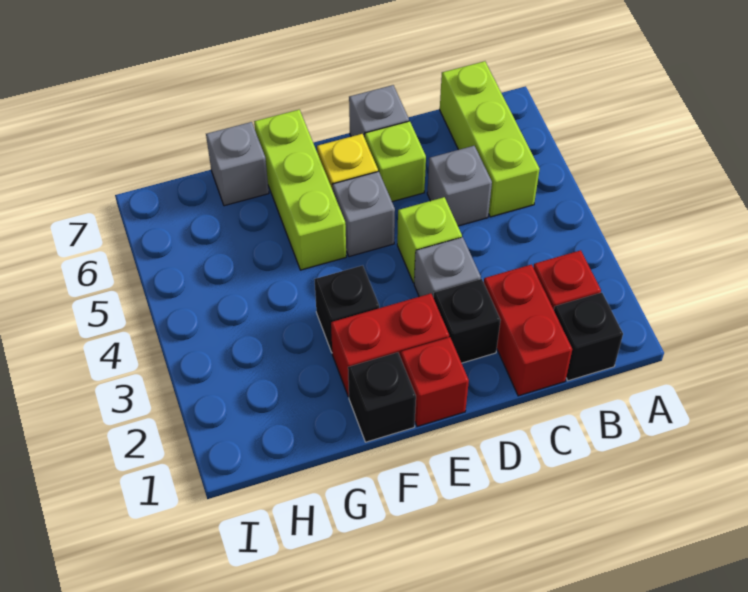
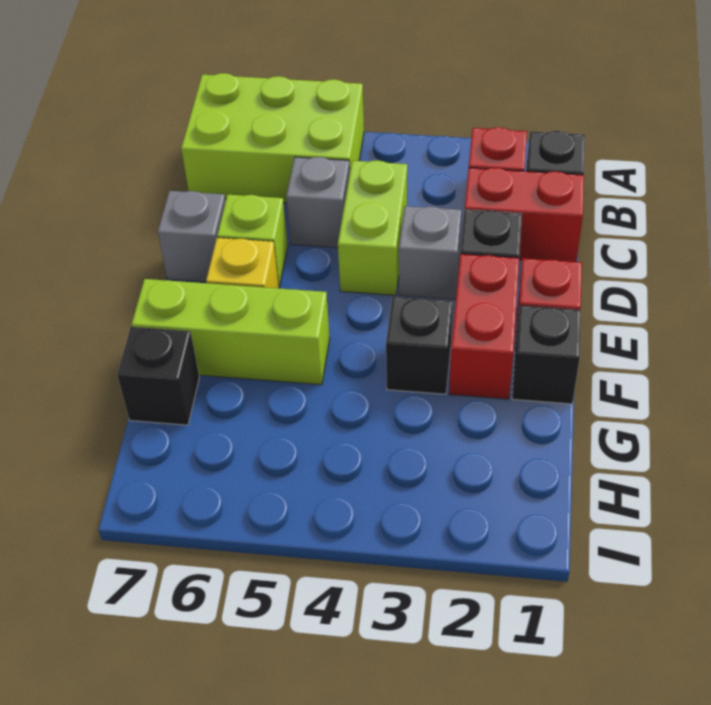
lime brick B5:B7 level 1 -> lime brick A5:B7 level 1
lime brick D4 level 1 -> lime brick C4:D4 level 1
grey brick E5 level 1 -> none
grey brick G7 level 1 -> black brick G7 level 1

